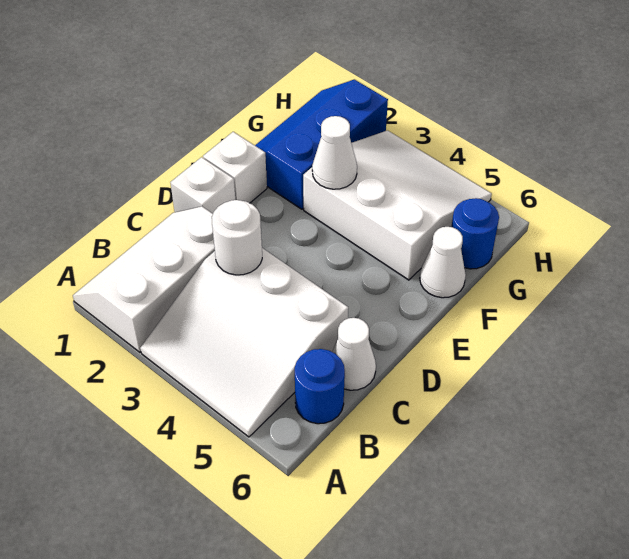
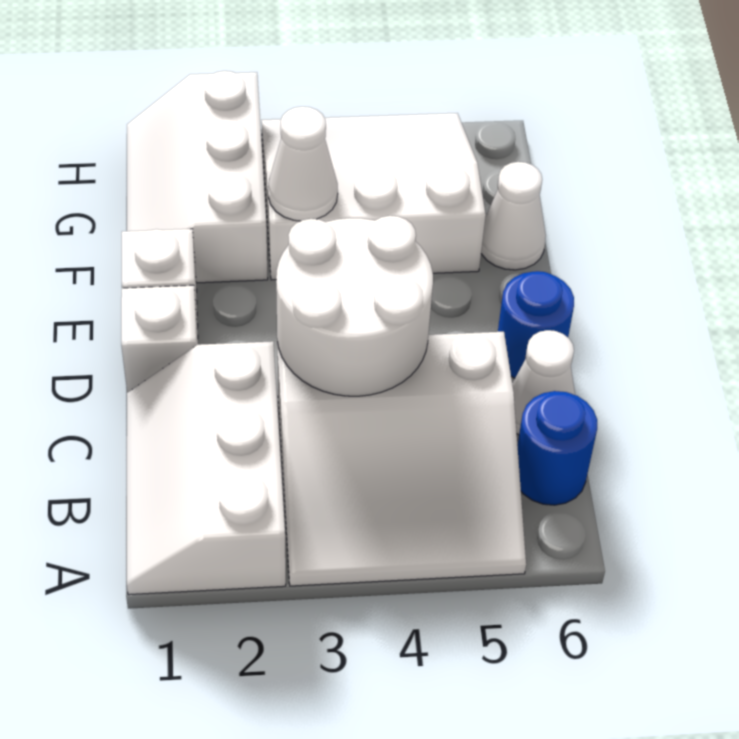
white round brick C3 level 2 -> white round brick C3:D4 level 2
blue slope F1:H2 level 1 top 2 -> white slope F1:H2 level 1 top 2
blue round brick G6 level 1 -> blue round brick D6 level 1

